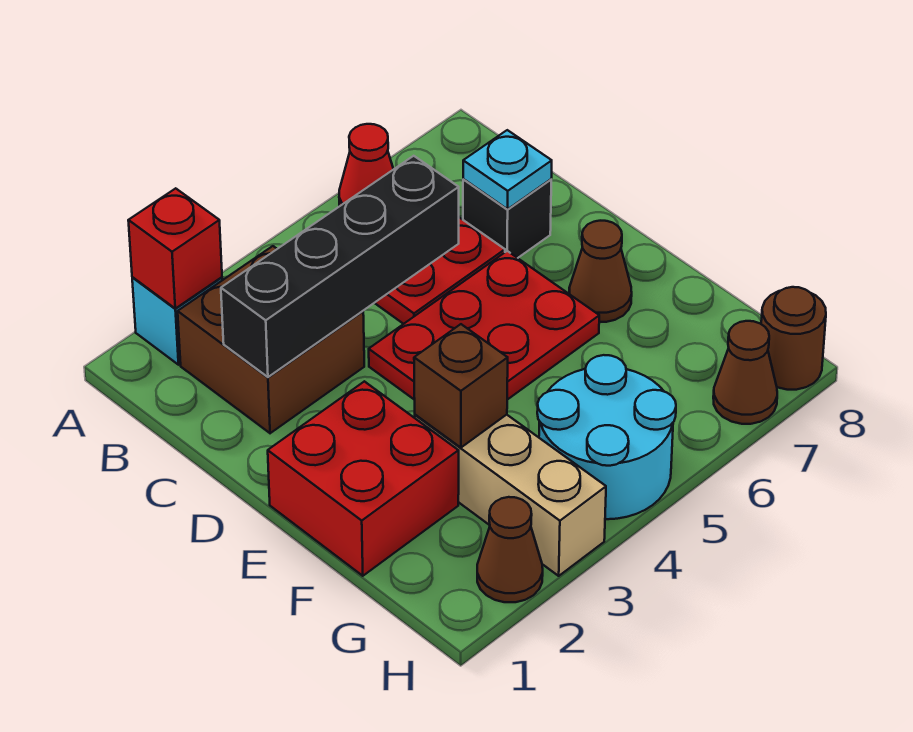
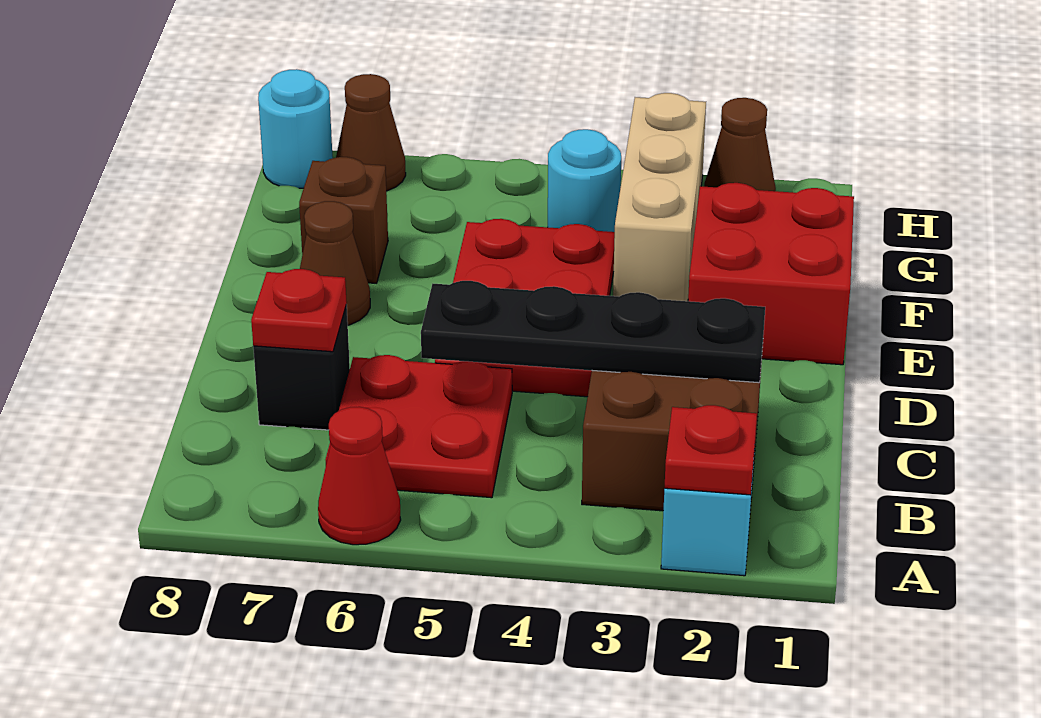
red brick A2 level 2 -> red plate A2 level 2
black brick C2:C5 level 2 -> black plate C2:C5 level 2
cyan plate C7 level 2 -> red plate C7 level 2
red plate D4:E6 level 1 -> red plate D4:F5 level 1
brown brick F3 level 2 -> brown brick F7 level 1
cyan round brick G4:H5 level 1 -> cyan round brick G4 level 1
brown round brick H8 level 1 -> cyan round brick H8 level 1

